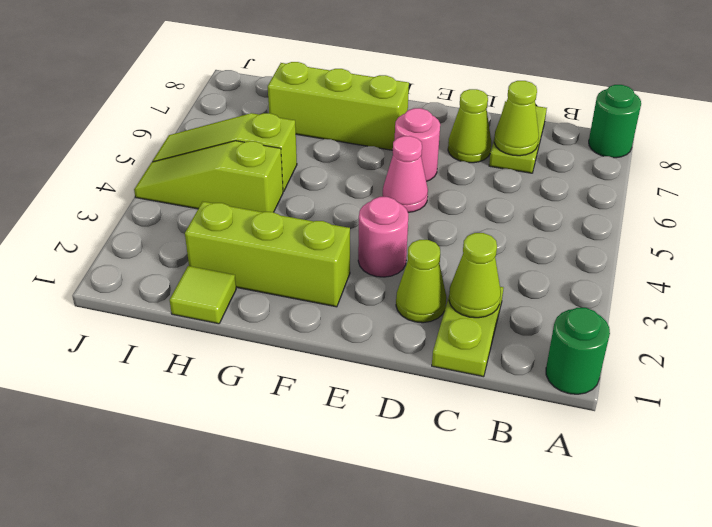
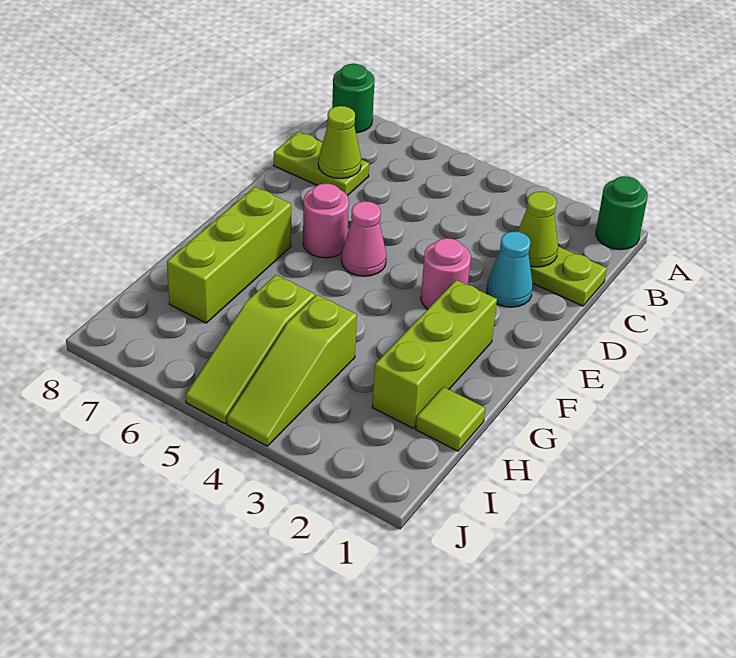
lime cone D2 level 1 -> cyan cone D2 level 1
lime cone D7 level 1 -> none

